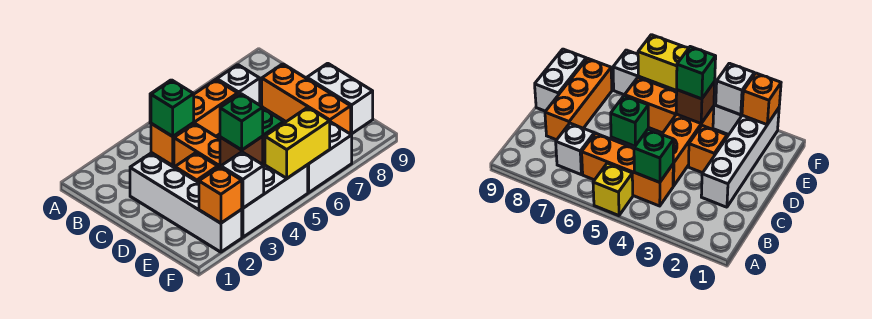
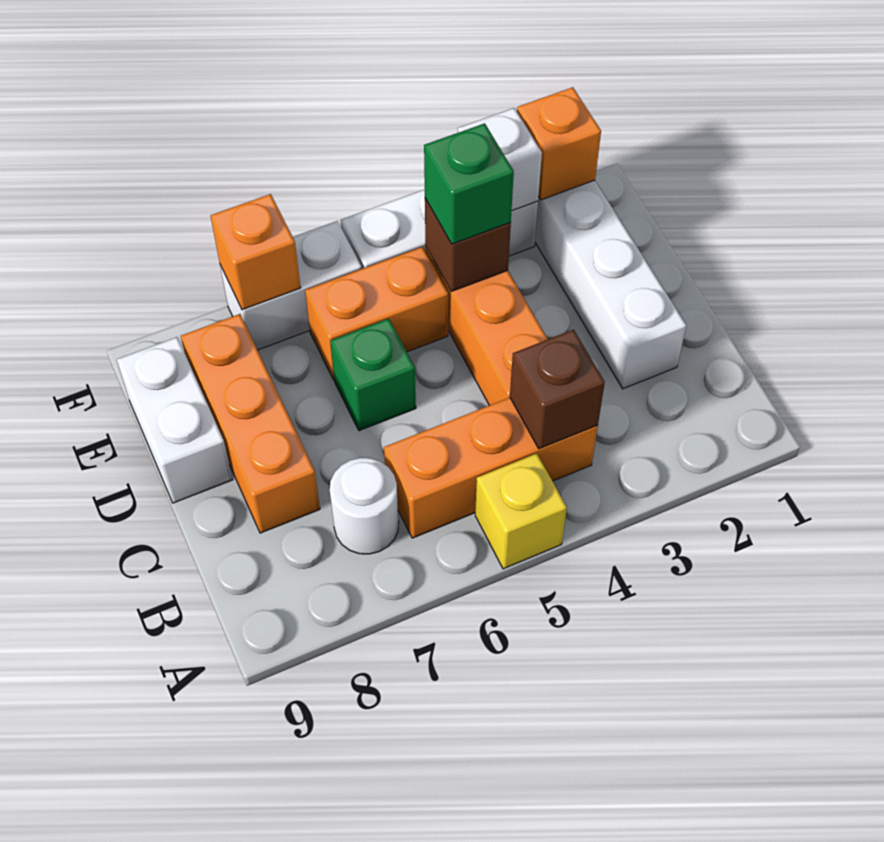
green brick B4 level 2 -> brown brick B4 level 2
white brick B7 level 1 -> white round brick B7 level 1
orange brick D3 level 1 -> orange brick F7 level 2
yellow brick F5:F6 level 2 -> none

